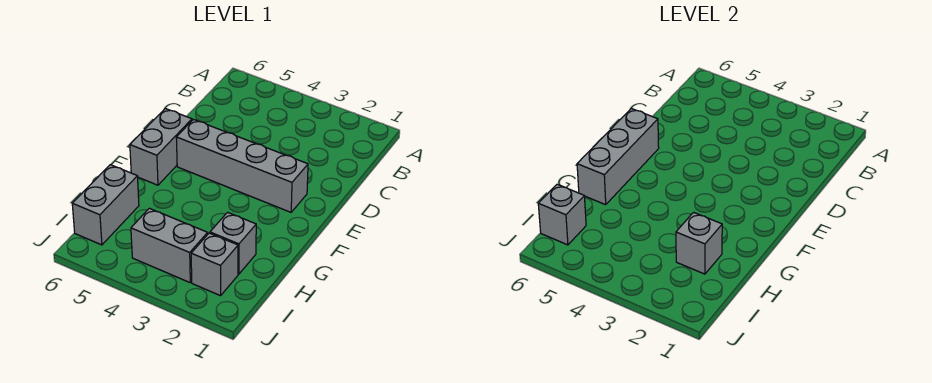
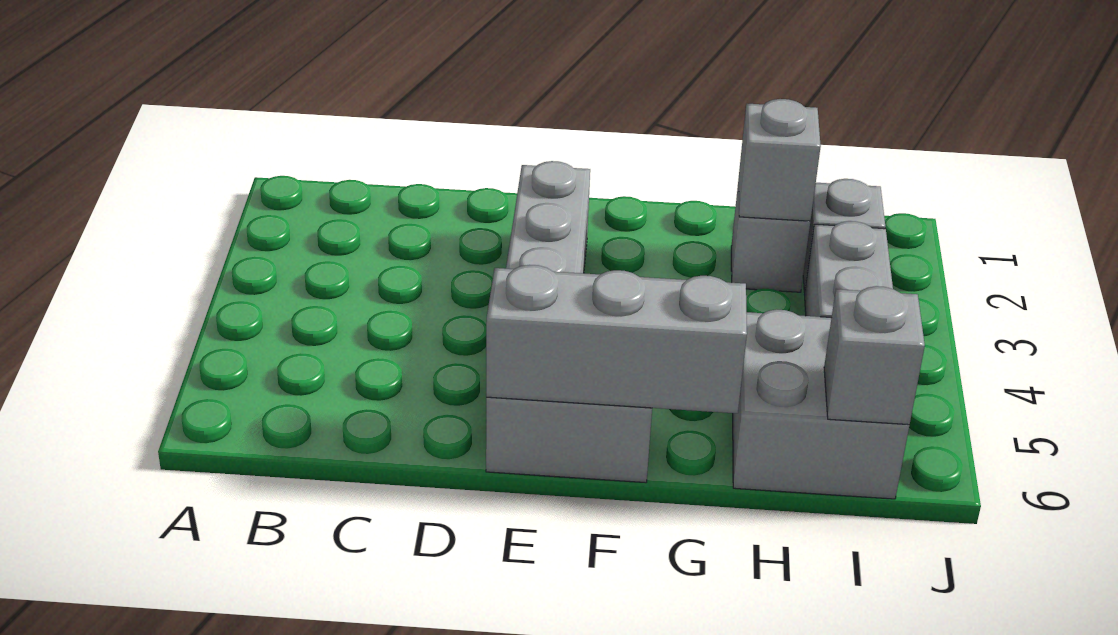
grey brick H6:I6 level 1 -> grey brick H5:I6 level 1

